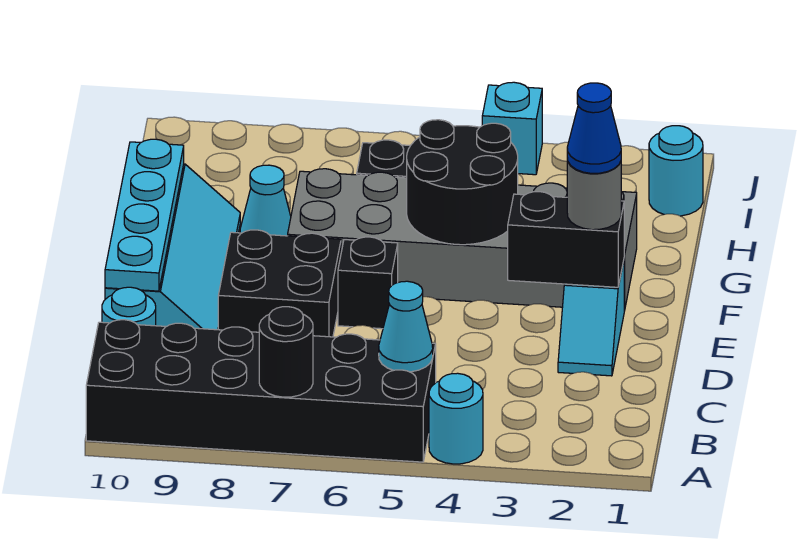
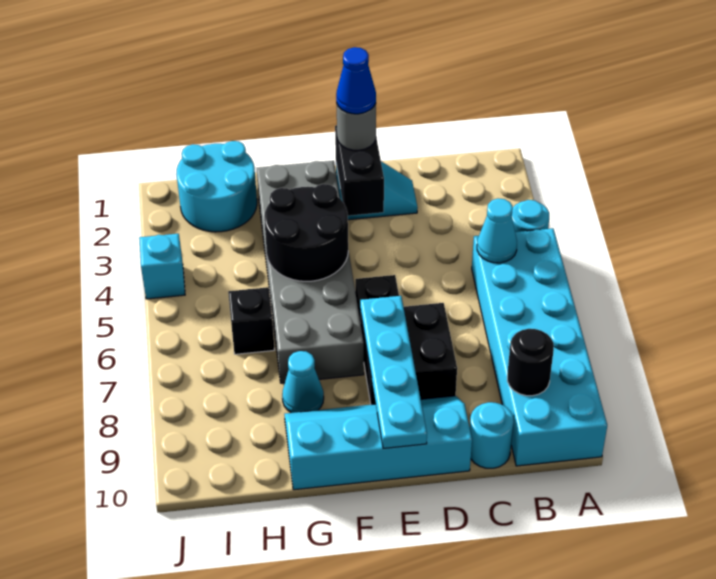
black brick A5:B10 level 1 -> cyan brick A5:B10 level 1
black round brick A7 level 2 -> black round brick B9 level 2
cyan plate D10:G10 level 2 -> cyan plate E7:E10 level 2
cyan round brick I1 level 1 -> cyan round brick H1:I2 level 1

